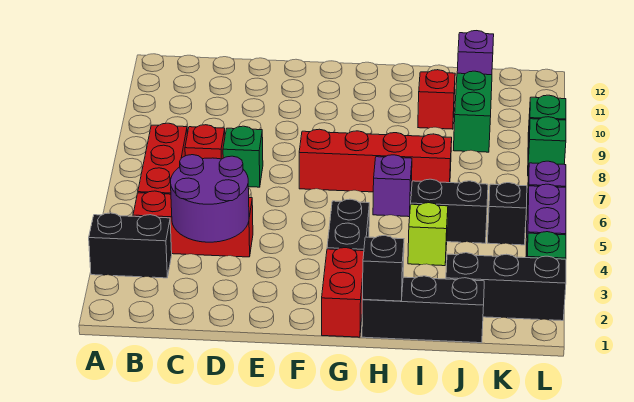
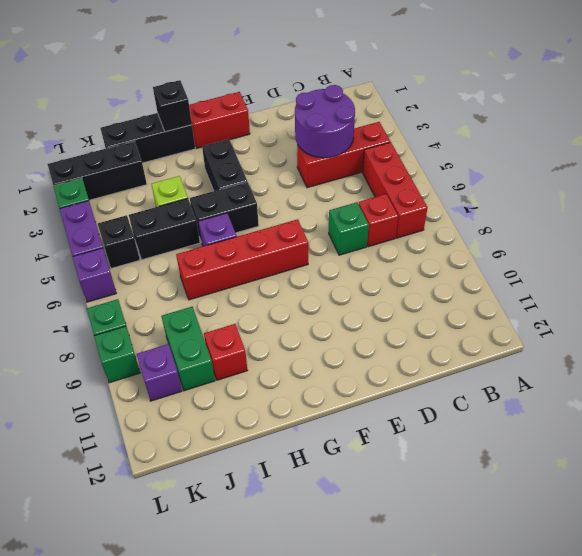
black brick A3:B3 level 1 -> black brick G5:H5 level 1
red brick G1:G2 level 1 -> red brick F1:G1 level 1
purple brick J12 level 1 -> purple brick K10 level 1

